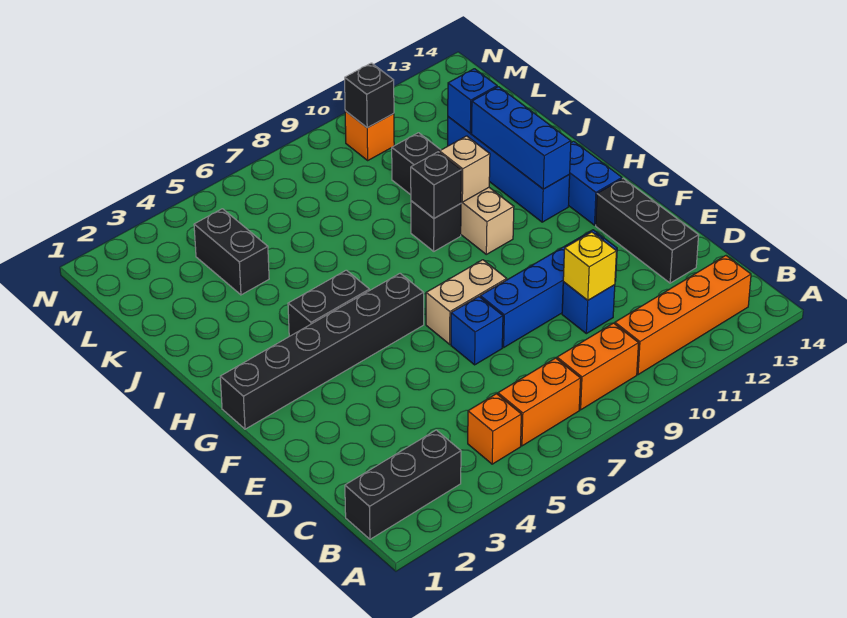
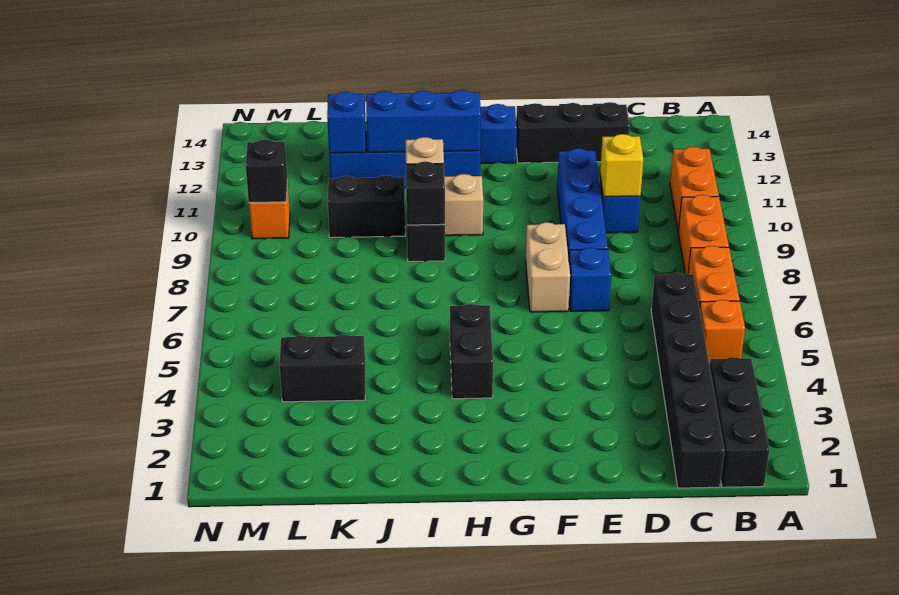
orange brick B10:B13 level 1 -> orange brick B10:B11 level 1
black brick G1:G6 level 1 -> black brick C1:C6 level 1

